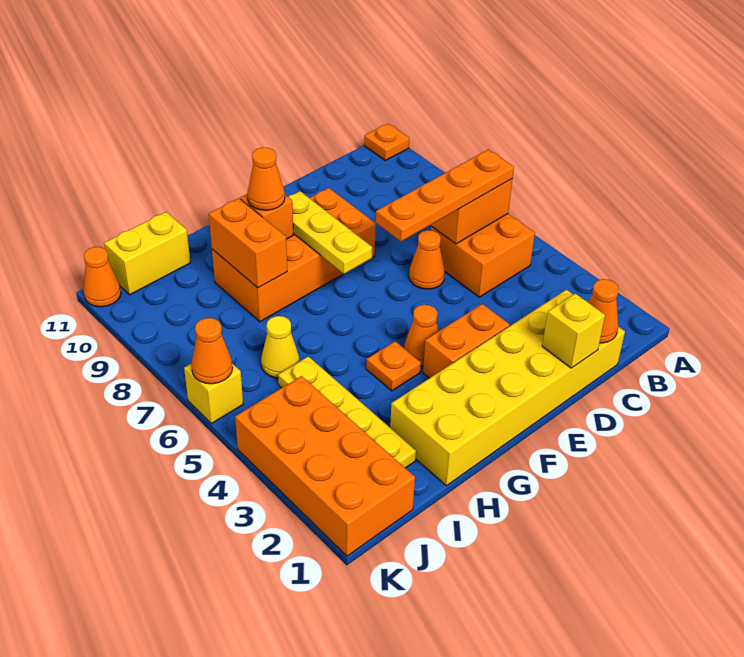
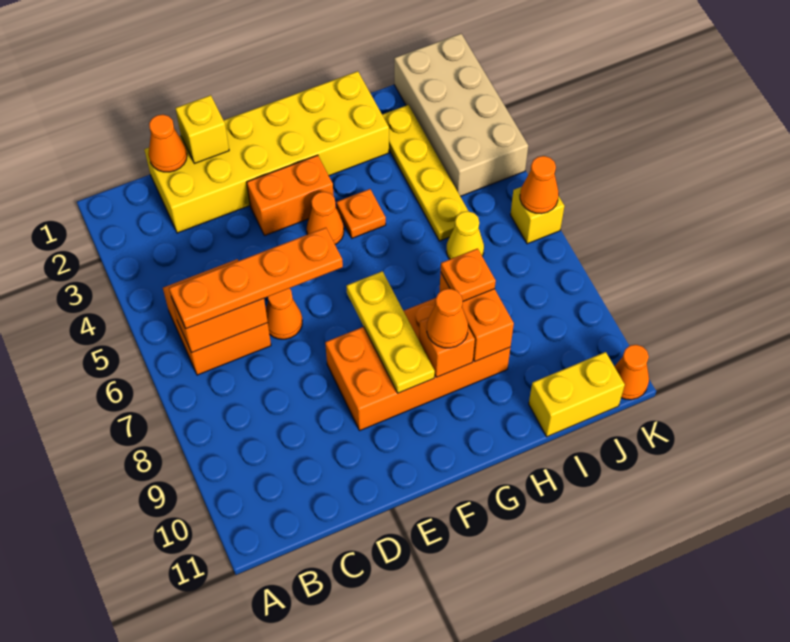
orange plate A11 level 1 -> orange plate H8 level 3
orange brick J1:K4 level 1 -> tan brick J1:K4 level 1

